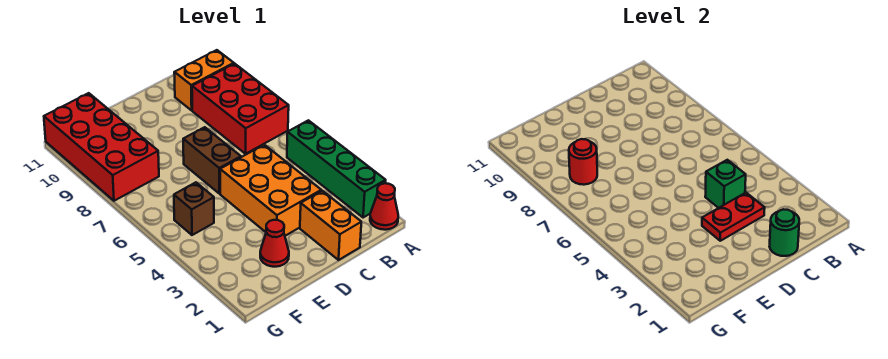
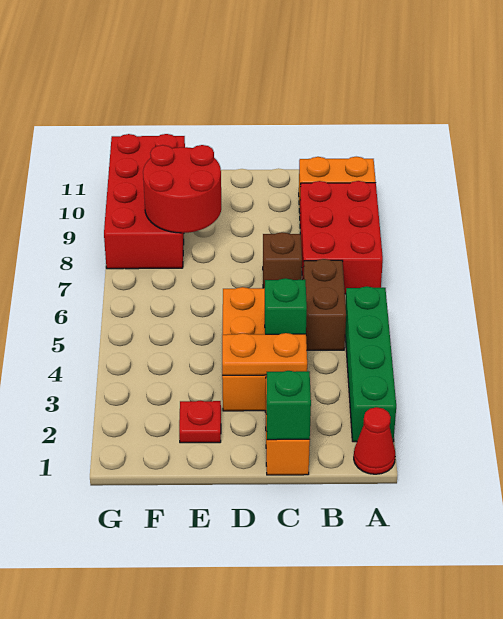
green round brick C1 level 2 -> green brick C1 level 2
red plate C3:D3 level 2 -> orange plate C3:D3 level 2
brown brick D6:D7 level 1 -> brown brick B5:B6 level 1
red cone E2 level 1 -> red plate E2 level 1
brown brick F5 level 1 -> brown brick C7 level 1
red round brick F8 level 2 -> red round brick E8:F9 level 2

